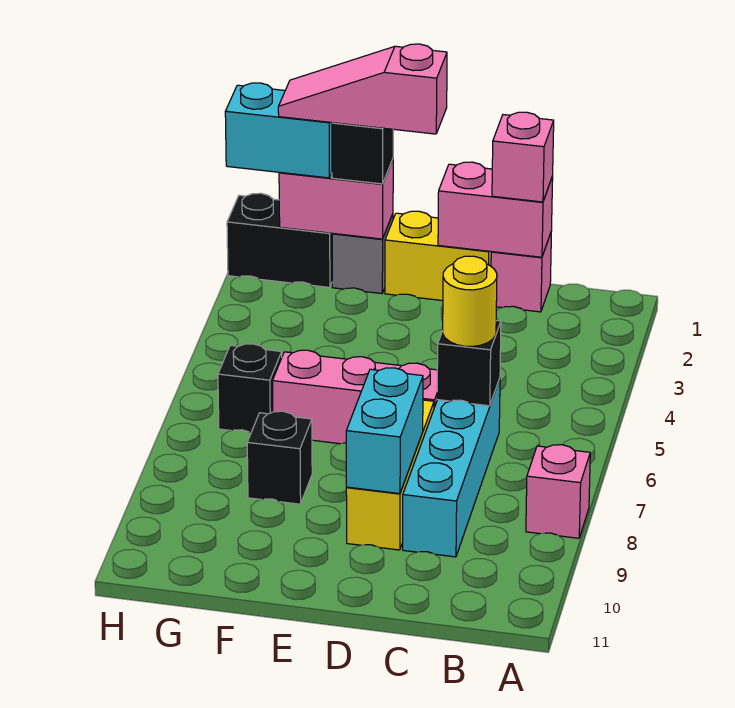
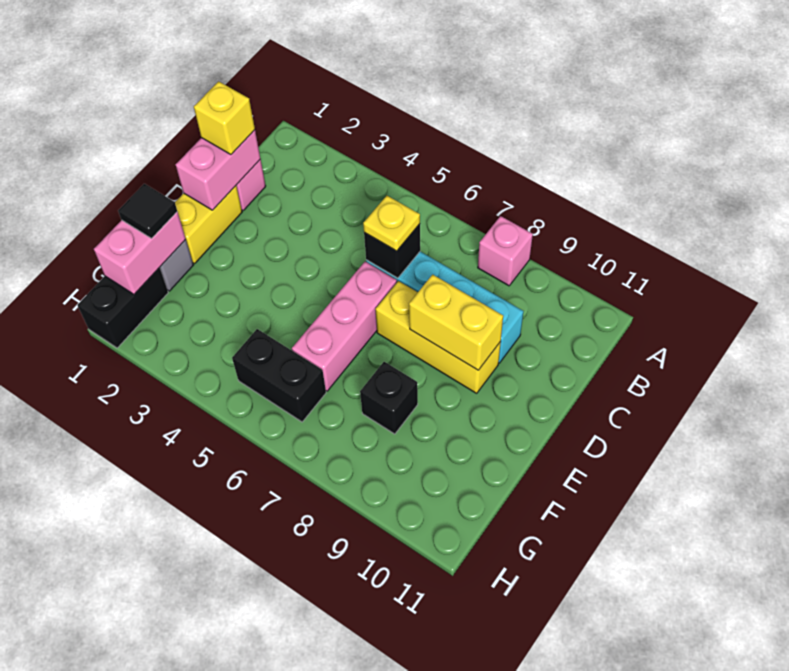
pink brick C1 level 3 -> yellow brick C1 level 3
yellow round brick C6 level 3 -> yellow plate C6 level 3
cyan brick D8:D9 level 2 -> yellow brick D8:D9 level 2
pink slope E1:G1 level 4 top E -> none
black brick F1 level 3 -> black tile F1 level 3
cyan brick G1:H1 level 3 -> none
black brick G6 level 1 -> black brick G5:G6 level 1

